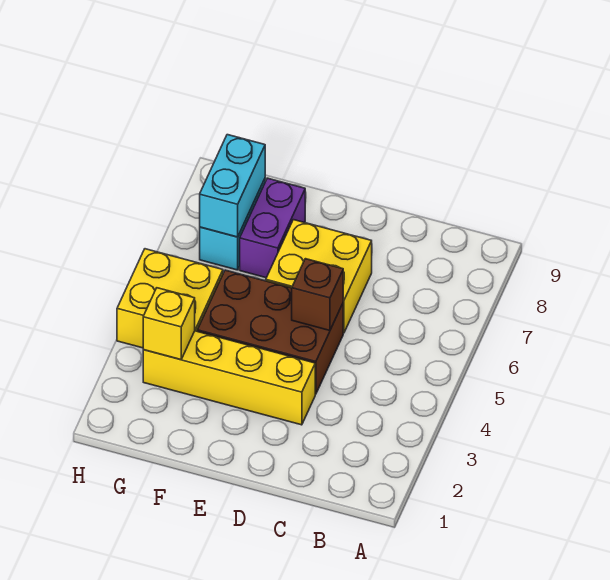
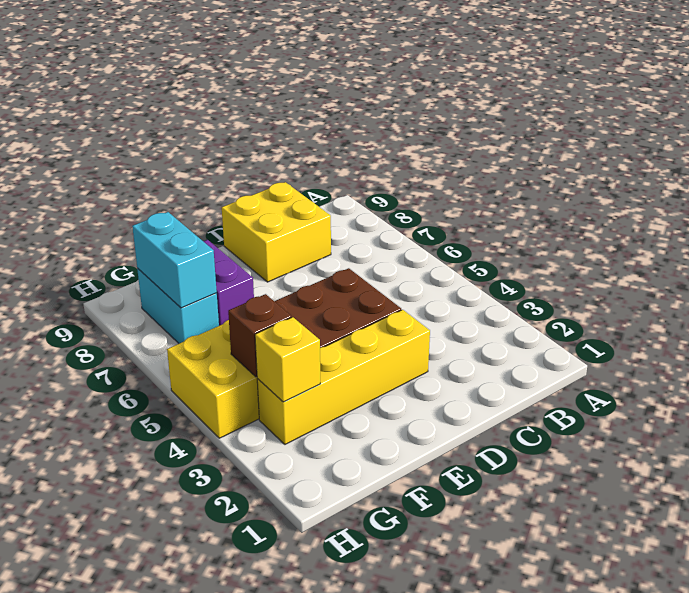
brown brick D5 level 2 -> brown brick G4 level 2
yellow brick D6:E7 level 1 -> yellow brick C8:D9 level 1

